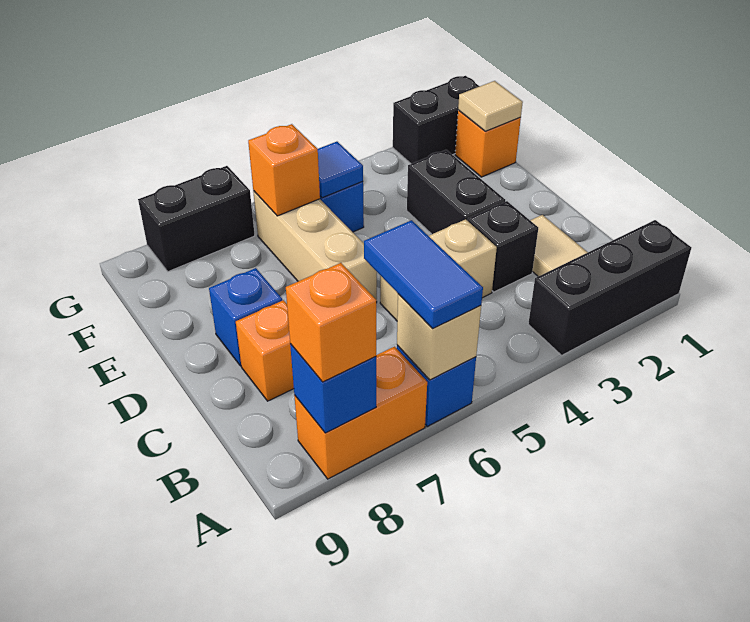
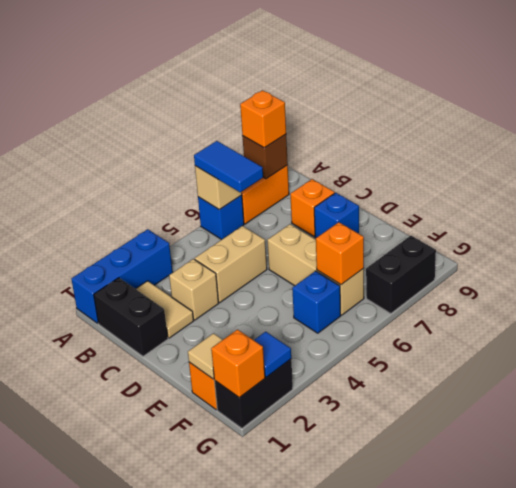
black brick A1:A3 level 1 -> blue brick A1:A3 level 1
blue brick A8 level 2 -> brown brick A8 level 2
black brick C3 level 1 -> tan brick C3 level 1
black brick D3:E3 level 1 -> black brick B1:C1 level 1
blue tile F5 level 2 -> blue tile G2 level 2
none -> orange brick G1 level 2

